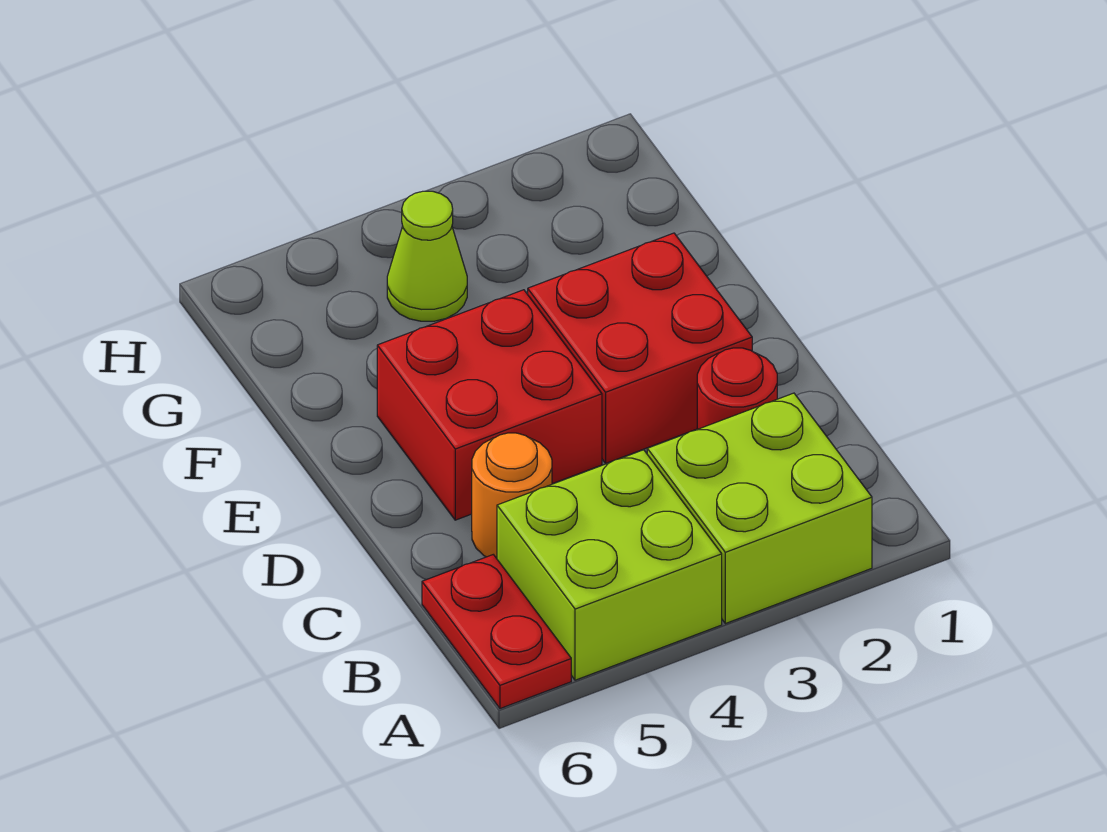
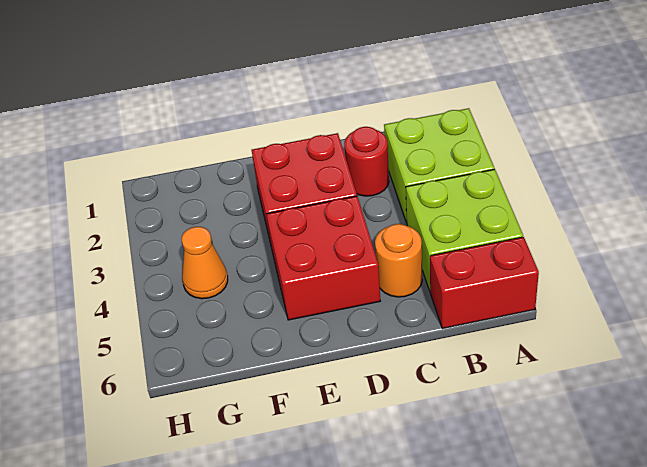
red plate A6:B6 level 1 -> red brick A6:B6 level 1
lime cone G4 level 1 -> orange cone G4 level 1

